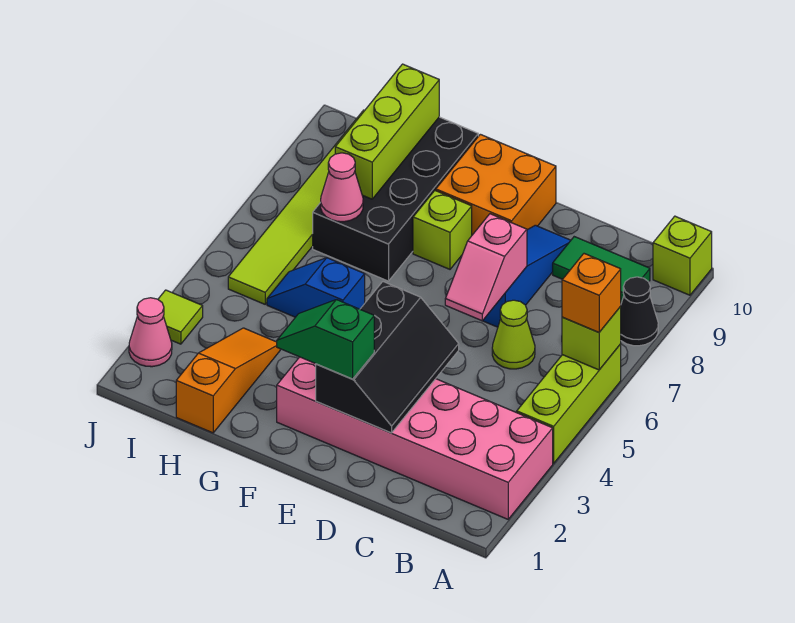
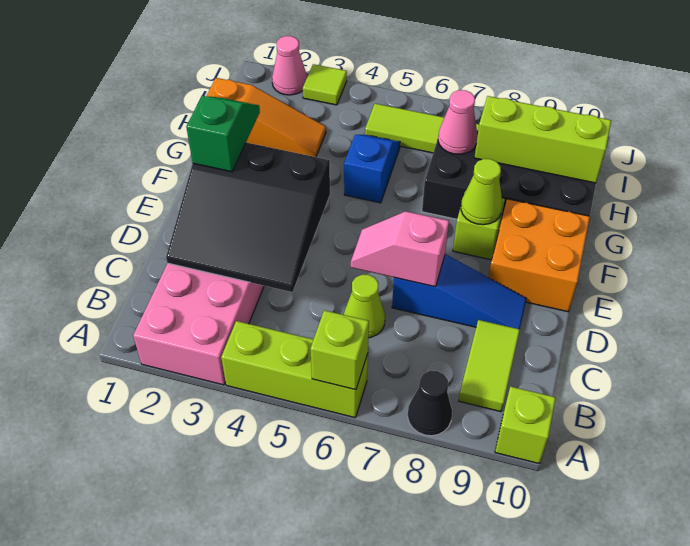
orange brick A6 level 3 -> none
green tile B9:C9 level 1 -> lime tile B9:C9 level 1
black slope D2:E4 level 2 top E -> black slope C2:E4 level 2 top E
none -> lime cone F8 level 2

